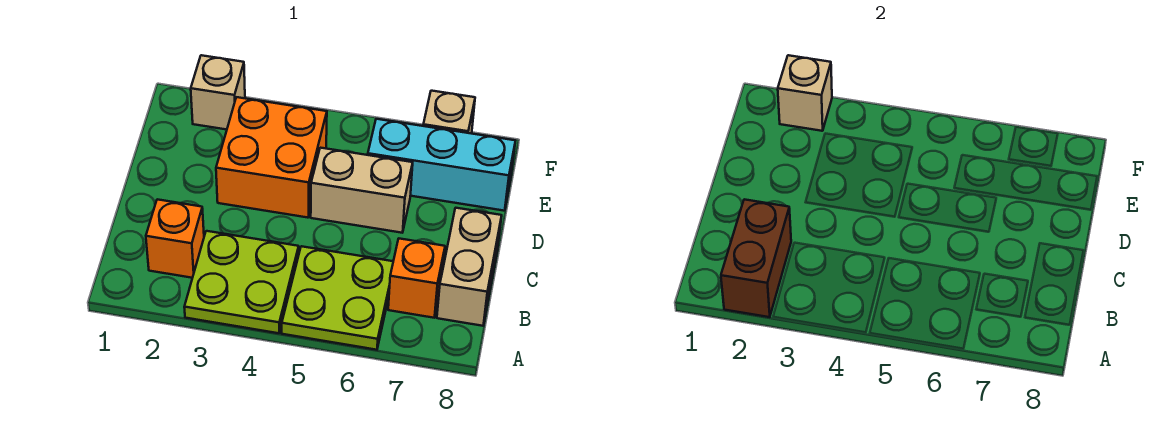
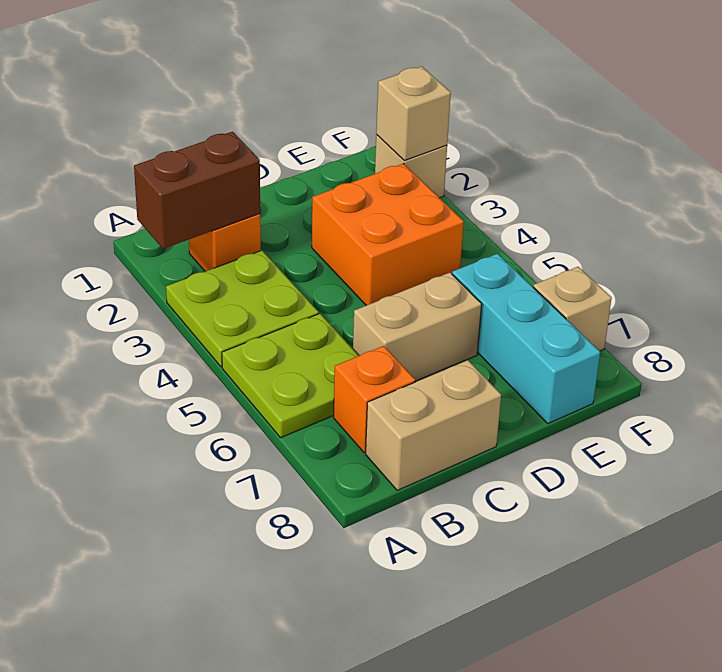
tan brick D5:D6 level 1 -> tan brick C6:D6 level 1

